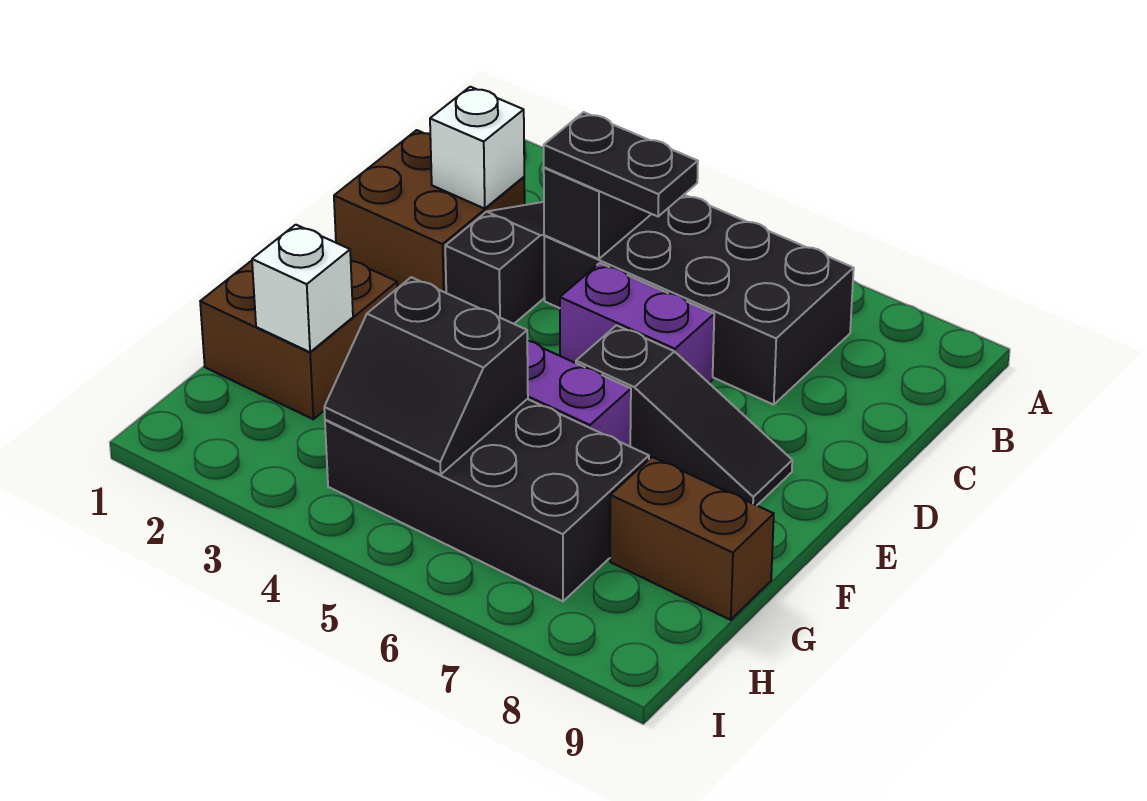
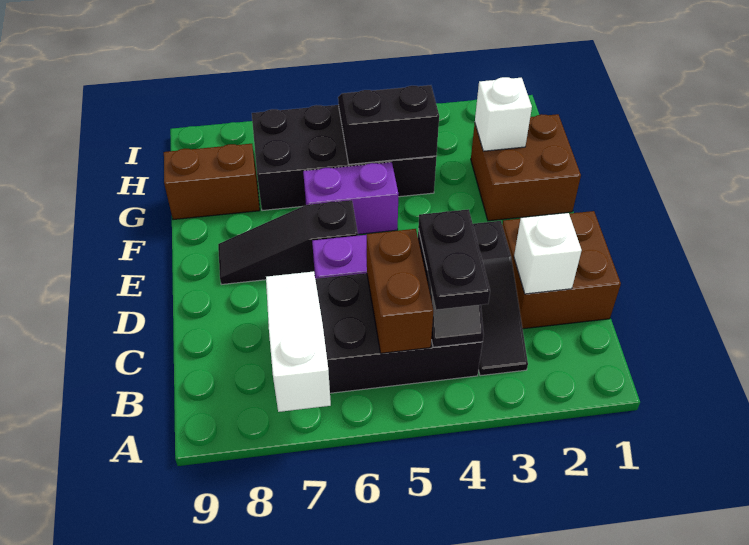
none -> white slope A7:C7 level 2 top A
none -> brown brick B5:C5 level 2
black plate C4:C5 level 3 -> black plate B4:C4 level 3

